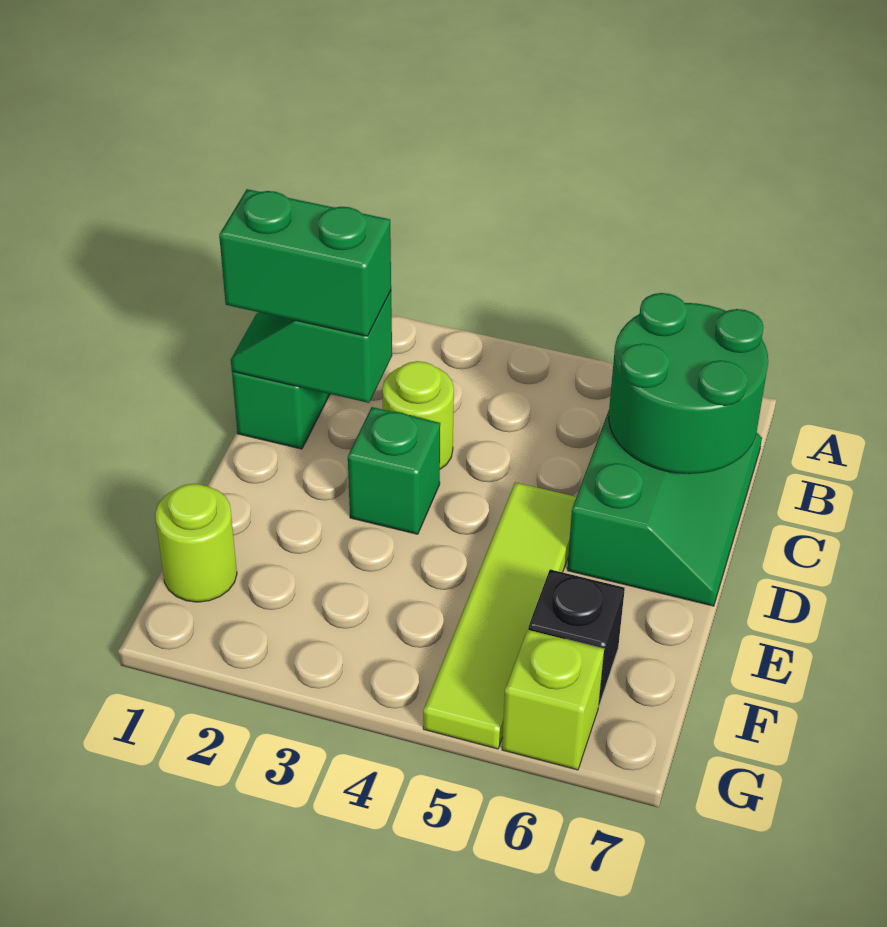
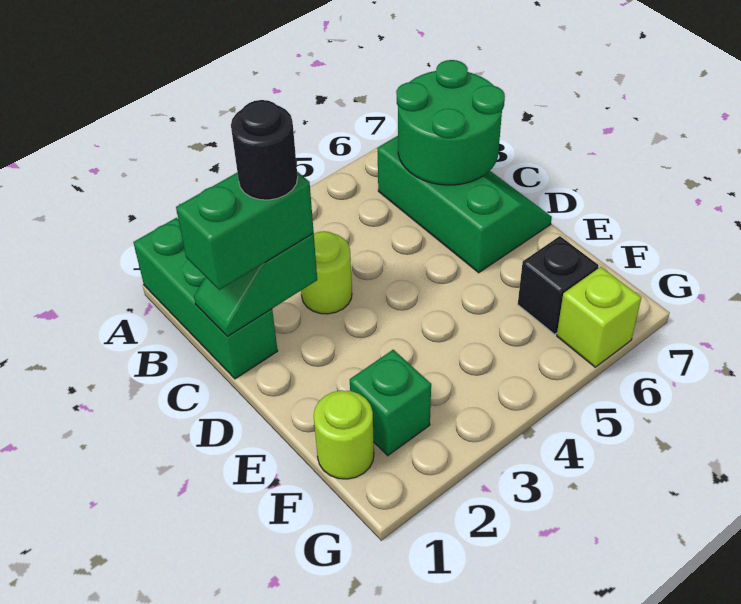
none -> black round brick C2 level 4
green brick D3 level 1 -> green brick F2 level 1
lime tile D5:G5 level 1 -> none

